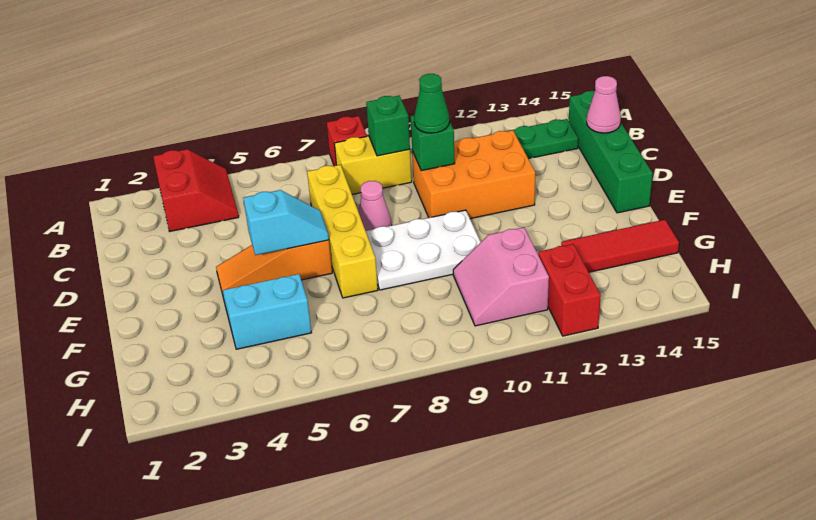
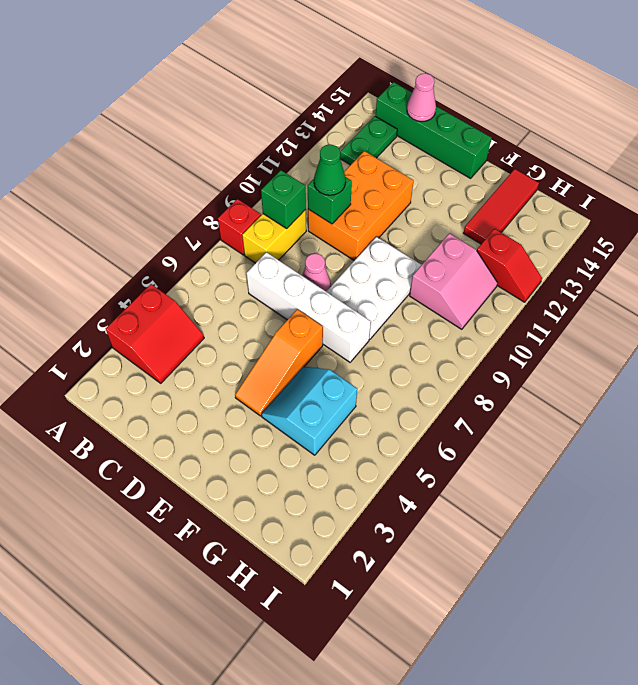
red slope A3:B4 level 1 top 3 -> red slope A3:B4 level 1 top A
yellow brick C7:F7 level 1 -> white brick C7:F7 level 1
cyan slope E5:E6 level 2 top 5 -> none
pink slope G10:H11 level 1 top 11 -> pink slope G10:H11 level 1 top G
red brick H12:I12 level 1 -> red slope H12:I12 level 1 top H

